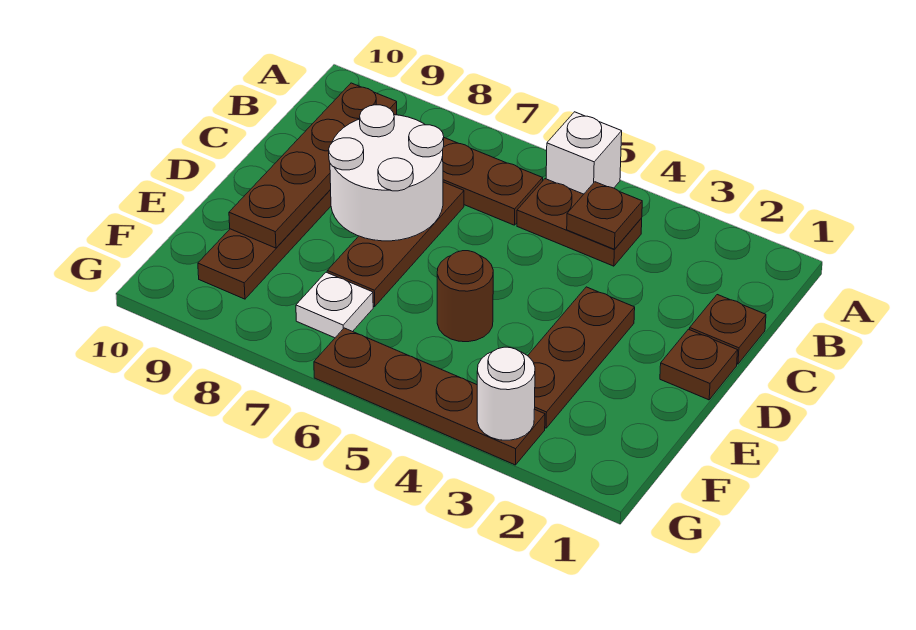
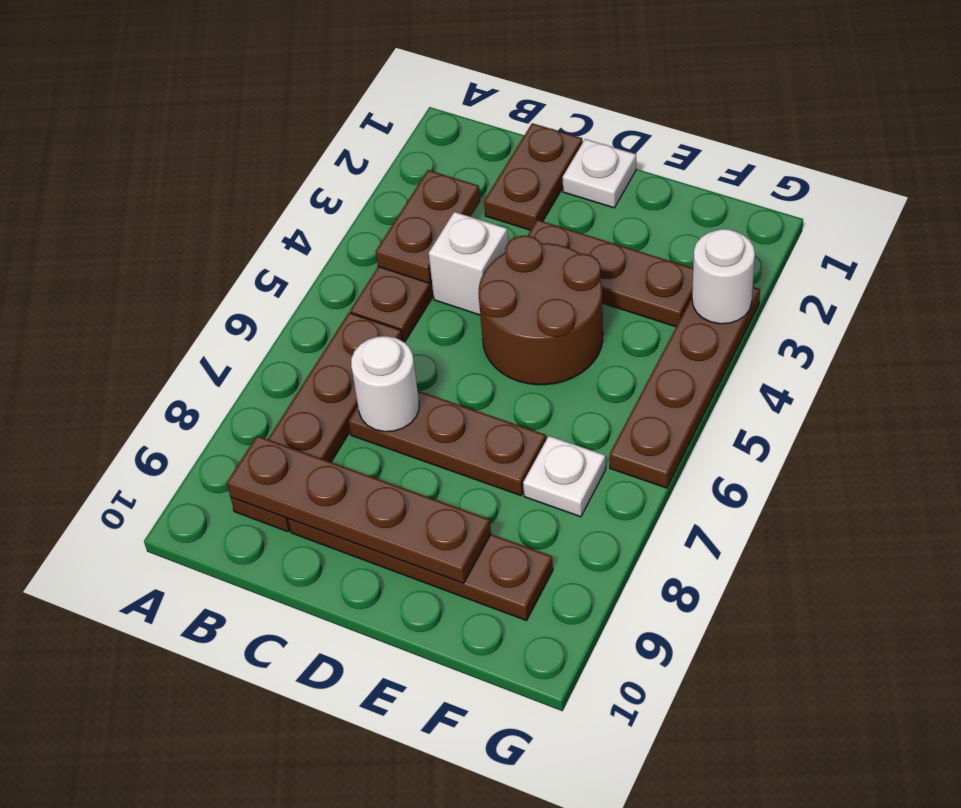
white brick A5 level 1 -> white brick C4 level 1
brown plate B4 level 2 -> brown plate B3:B4 level 2
brown plate C1 level 1 -> brown plate C1:C2 level 1
white round brick C7:D8 level 2 -> white round brick C7 level 2
brown plate D1 level 1 -> white plate D1 level 1
brown round brick E5 level 1 -> brown round brick D4:E5 level 1

